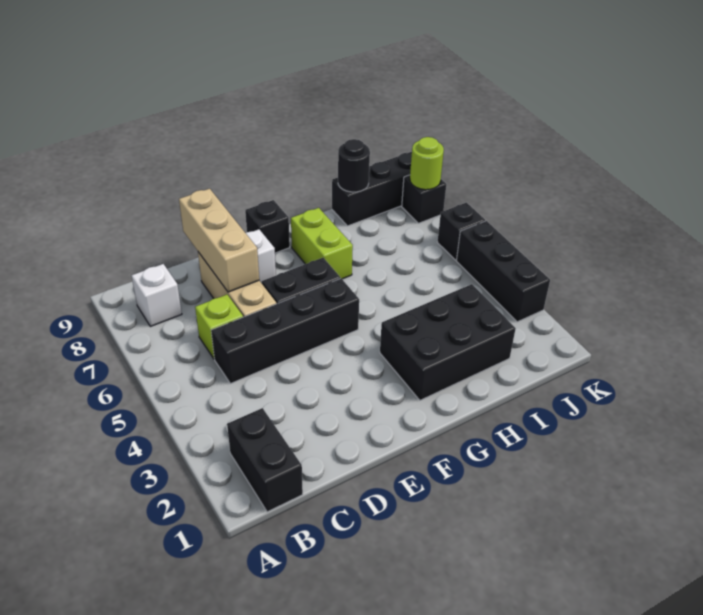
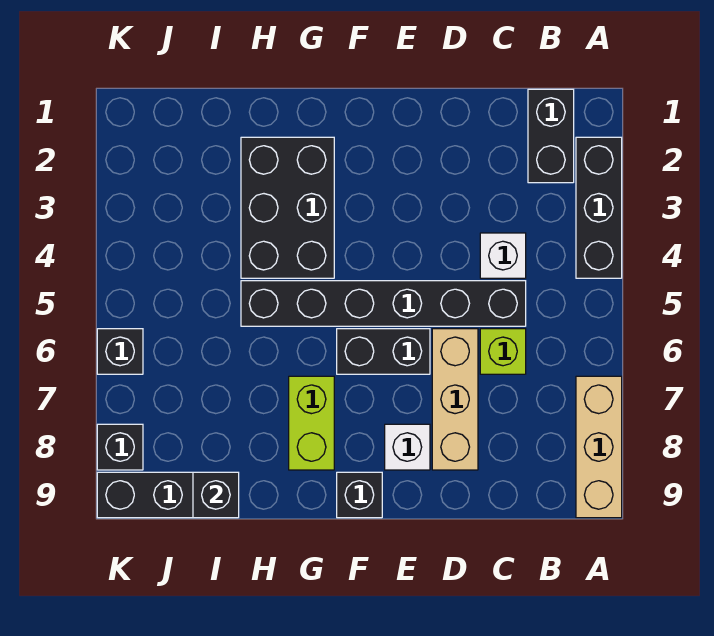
white brick B8 level 1 -> white brick C4 level 1
black brick C5:F5 level 1 -> black brick C5:H5 level 1
tan brick D7:D9 level 2 -> tan brick A7:A9 level 1
black brick G2:I3 level 1 -> black brick G2:H4 level 1
black round brick I9 level 2 -> black brick I9 level 2
black brick K3:K5 level 1 -> black brick A2:A4 level 1
lime round brick K8 level 2 -> none

